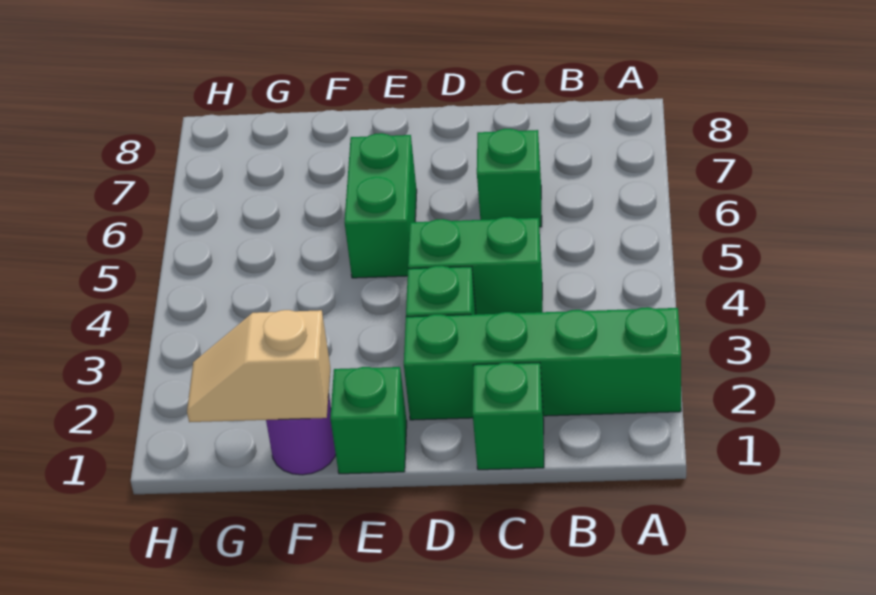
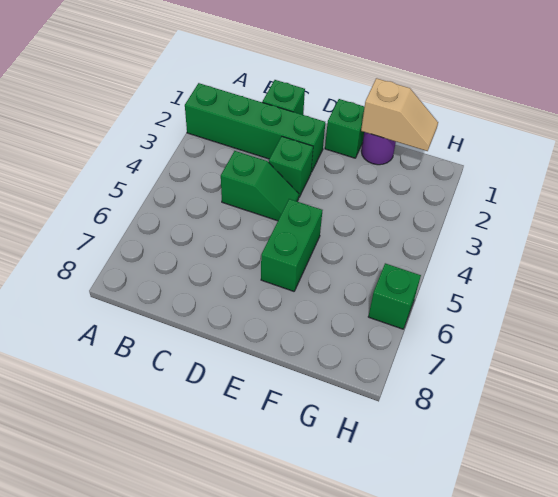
green brick C4:D4 level 1 -> green slope C4:D4 level 1 top C
green brick C6 level 1 -> green brick H6 level 1

